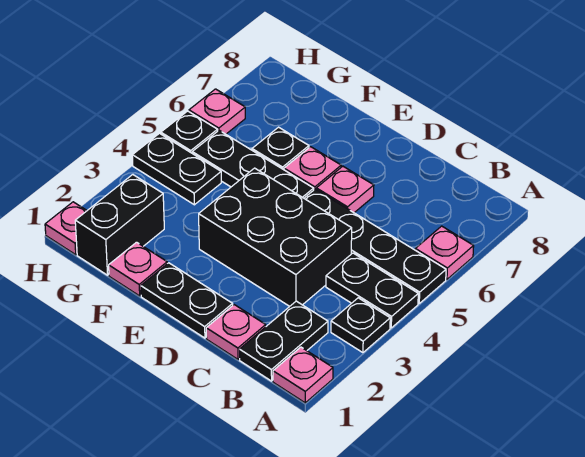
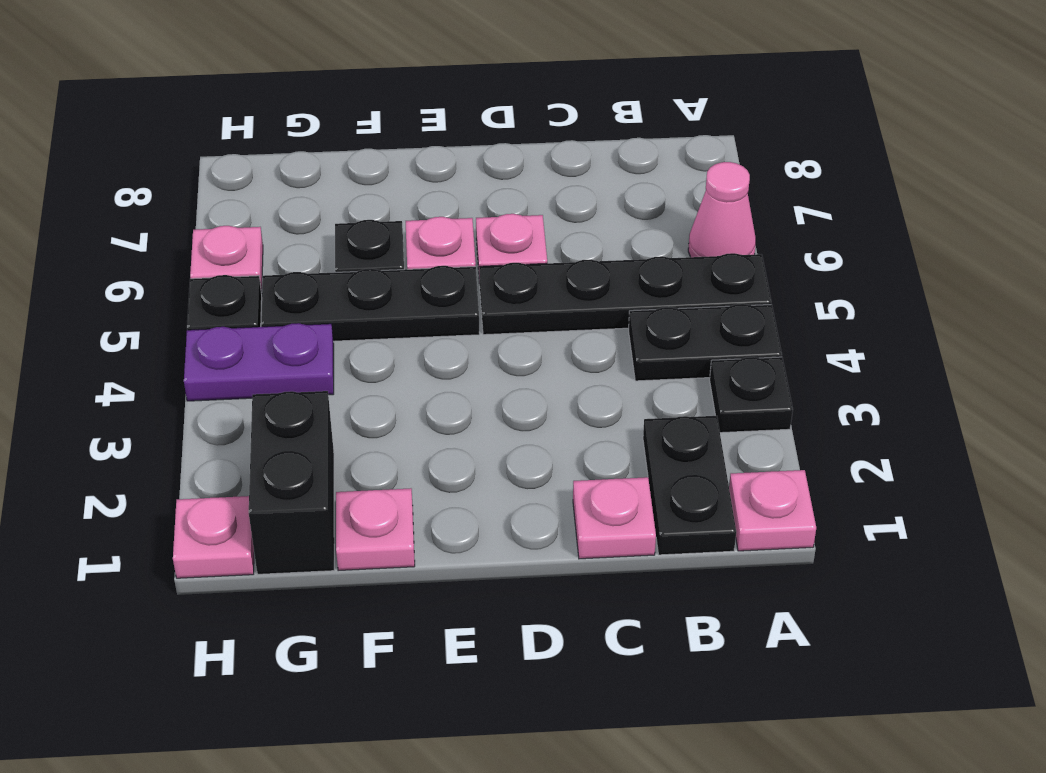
pink plate A6 level 1 -> pink cone A6 level 1
black brick C3:E4 level 1 -> none
black plate D1:E1 level 1 -> none
black plate G4:H4 level 1 -> purple plate G4:H4 level 1

